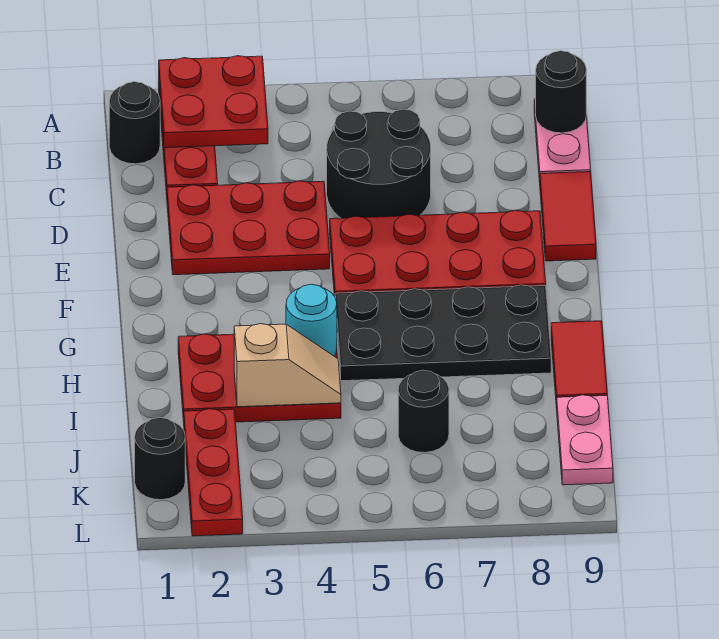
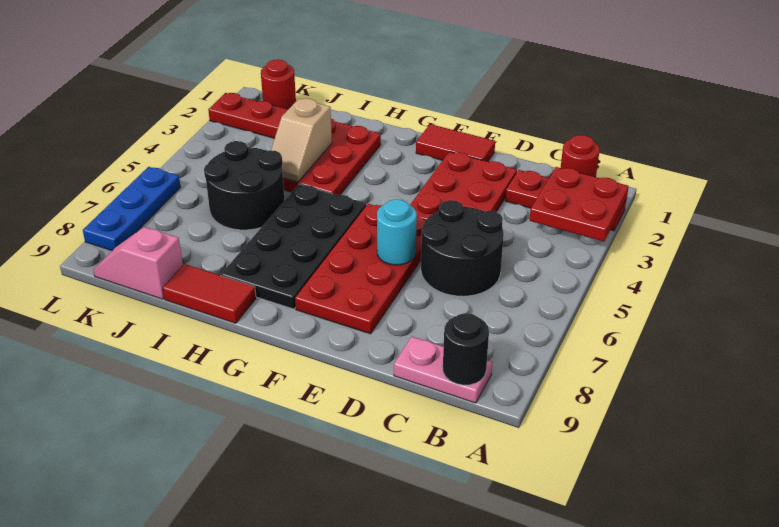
black round brick B1 level 1 -> red round brick B1 level 1
red tile D9:E9 level 1 -> red tile E1:F1 level 1
cyan round brick H4 level 2 -> cyan round brick E6 level 2
black round brick J6 level 1 -> black round brick I5:J6 level 1
pink plate J9:K9 level 1 -> pink slope J9:K9 level 1 top J
black round brick K1 level 1 -> red round brick K1 level 1
none -> blue plate L6:L8 level 1

